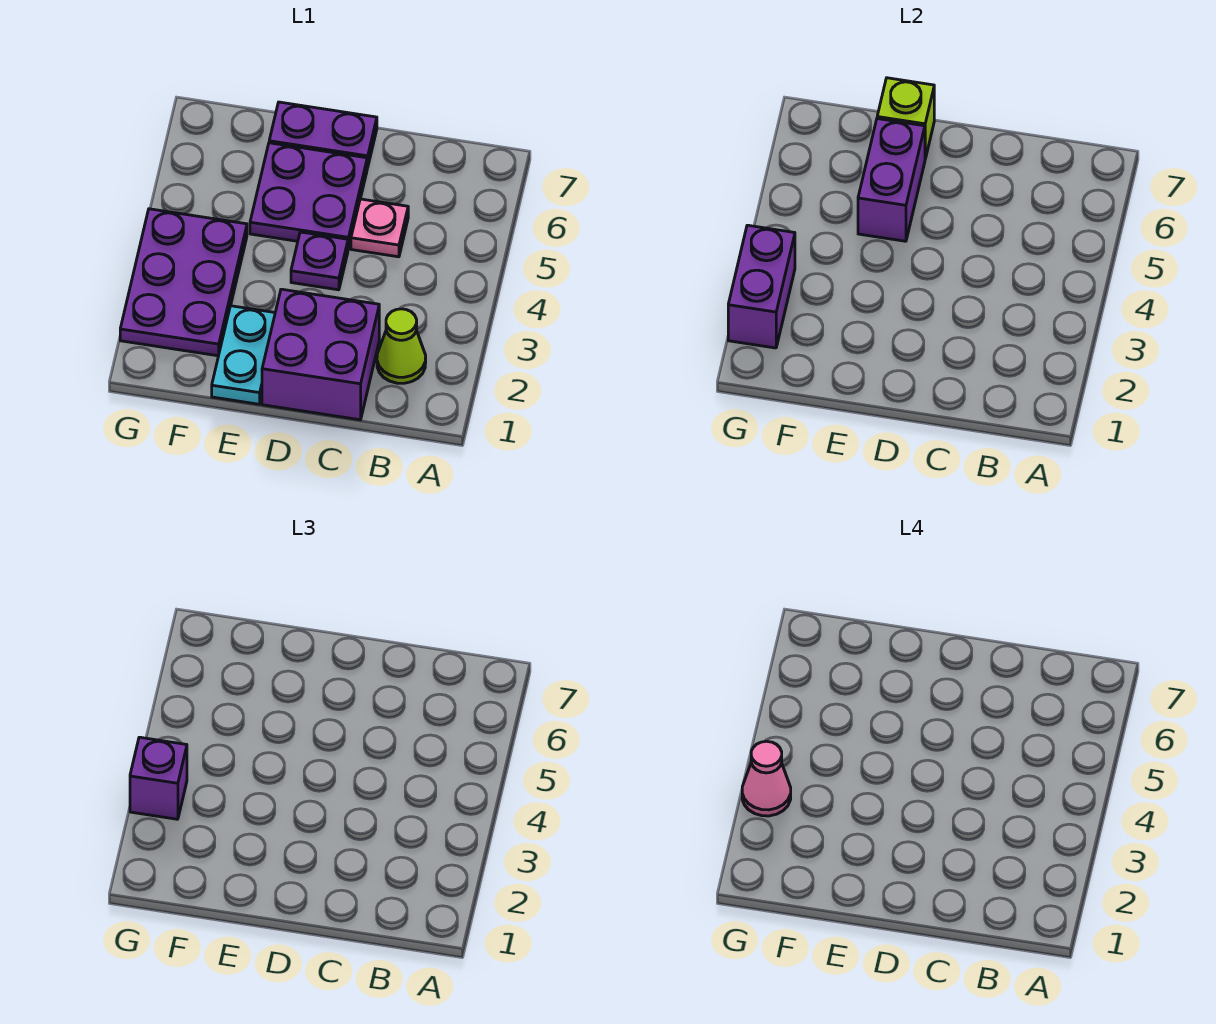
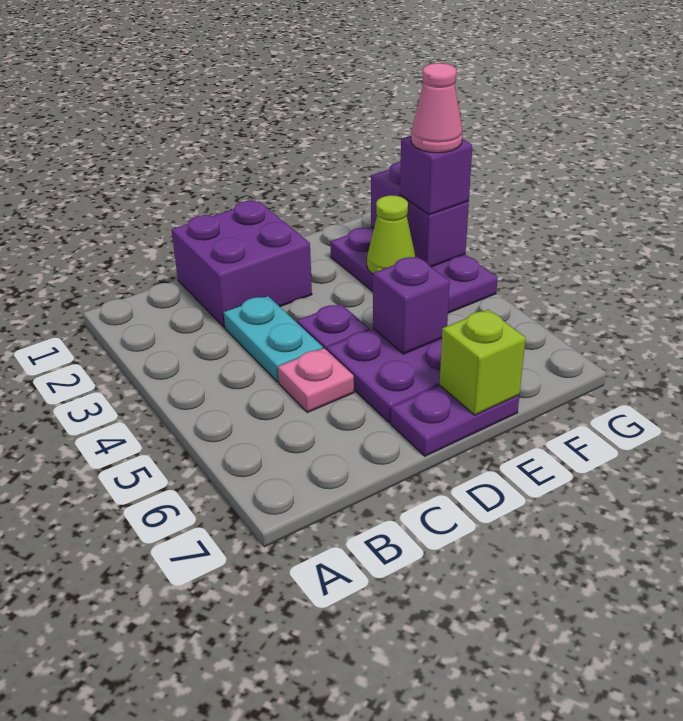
lime cone B2 level 1 -> lime cone F3 level 2
cyan plate E1:E2 level 1 -> cyan plate C3:C4 level 1
purple brick E5:E6 level 2 -> purple brick E5 level 2

